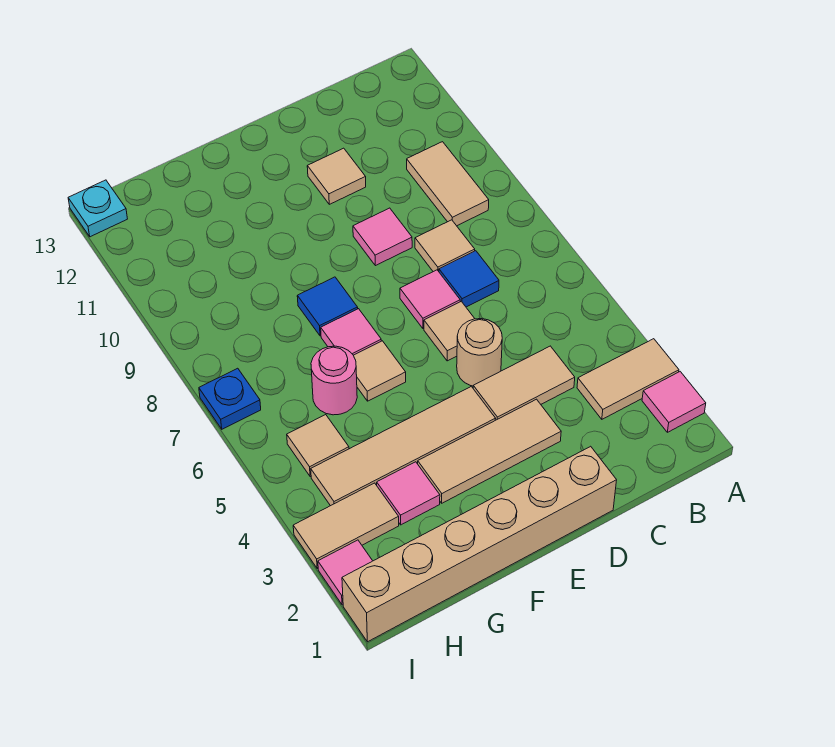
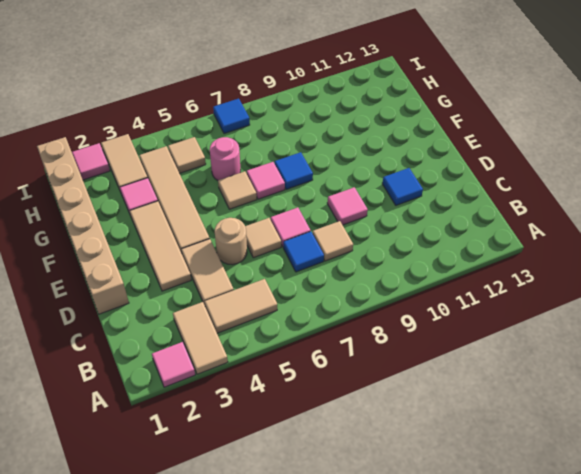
tan tile B9:B10 level 1 -> tan tile B4:B5 level 1
tan tile D11 level 1 -> blue tile D11 level 1
blue plate I7 level 1 -> blue tile I7 level 1
cyan plate I13 level 1 -> none

